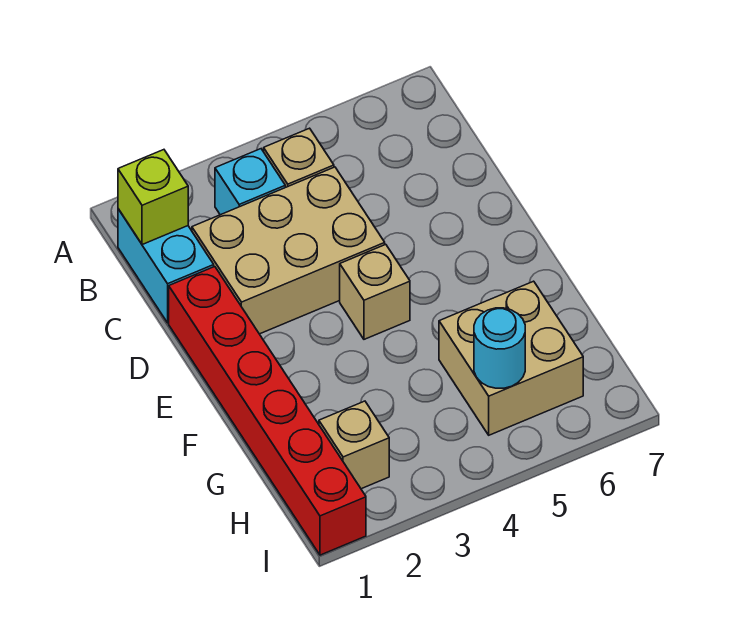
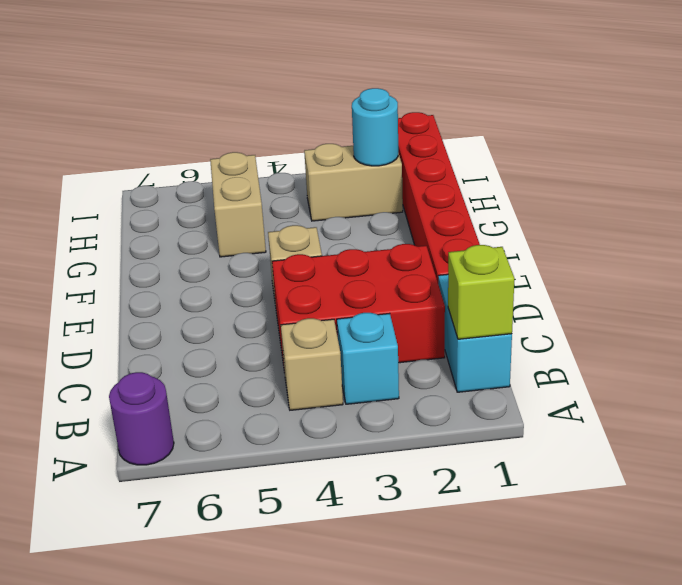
none -> purple round brick A7 level 1
tan brick C2:D4 level 1 -> red brick C2:D4 level 1
tan brick G5:H6 level 1 -> tan brick G5:H5 level 1
tan brick H2 level 1 -> tan brick H2:H3 level 1
cyan round brick H5 level 2 -> cyan round brick H2 level 2

